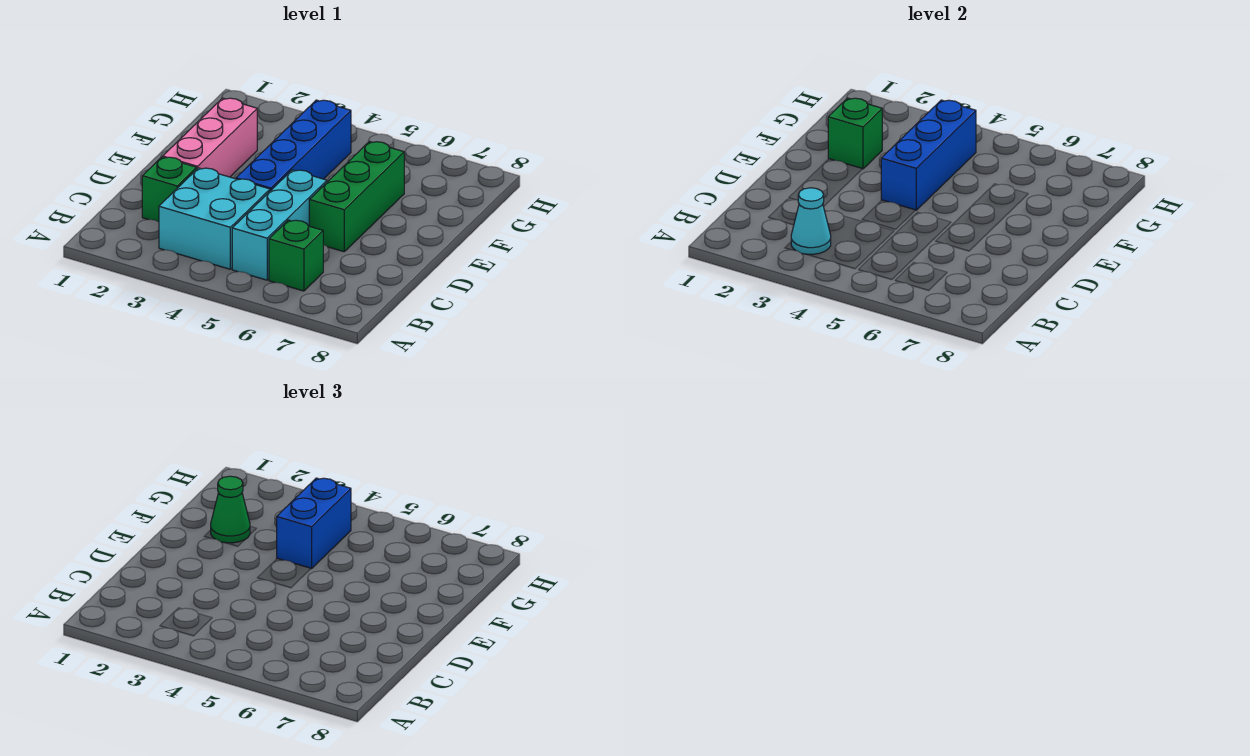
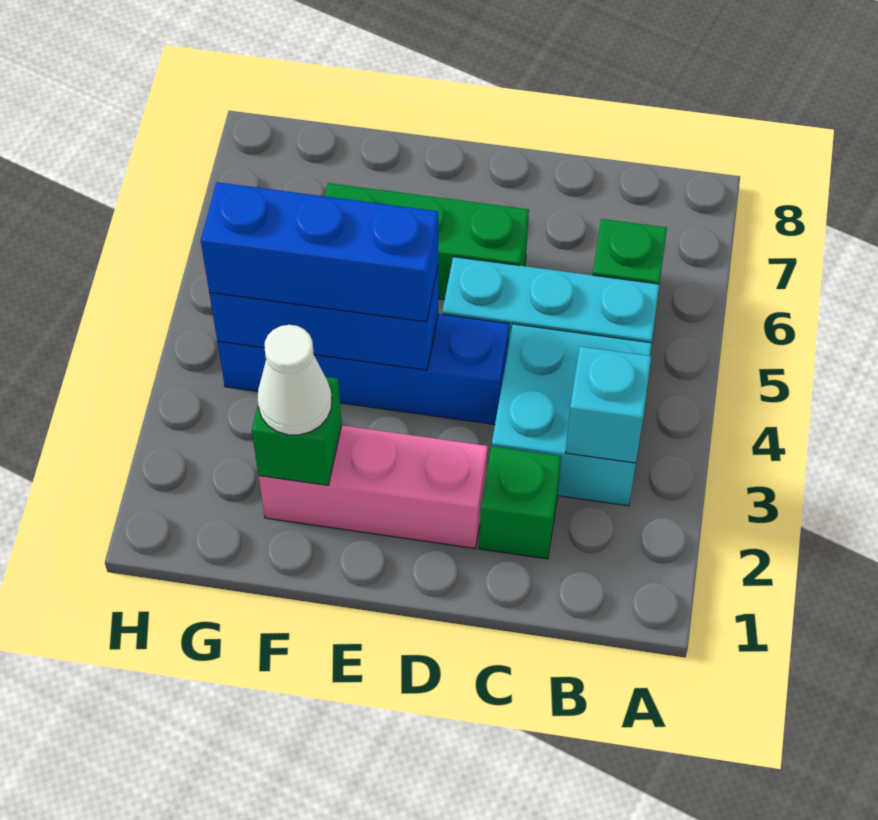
cyan cone B3 level 2 -> cyan brick B3 level 2
green cone F2 level 3 -> white cone F2 level 3
blue brick F4:G4 level 3 -> blue brick E4:G4 level 3

